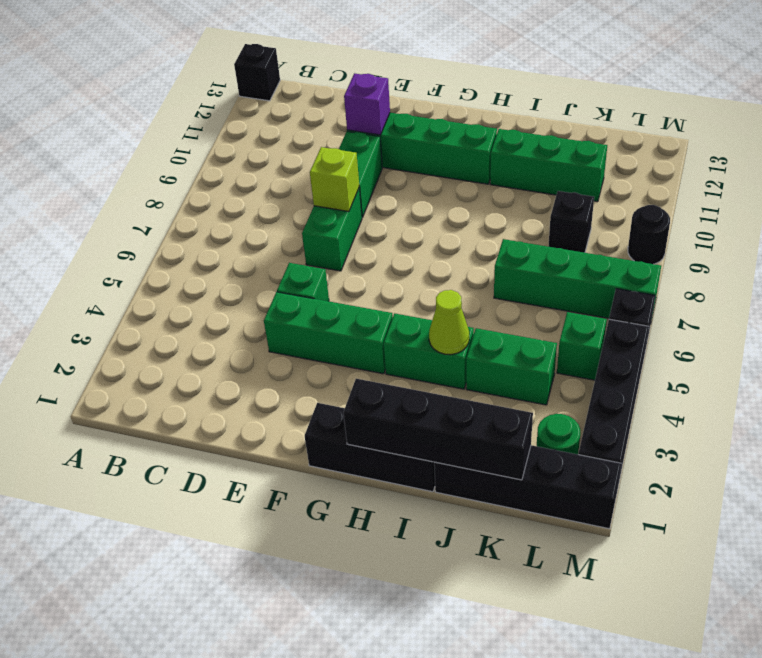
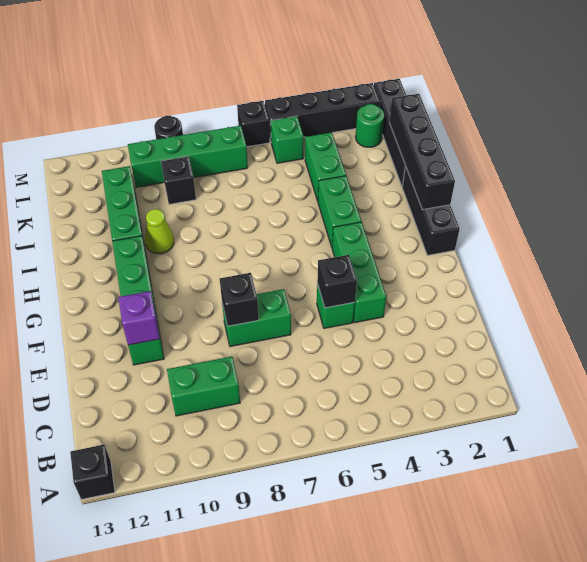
none -> black brick E5 level 2
lime brick E8 level 2 -> black brick E8 level 2
green brick E9:E10 level 1 -> green brick C9:C10 level 1
lime cone I4 level 2 -> lime cone I10 level 1
green brick J7:M7 level 1 -> green brick L7:L10 level 1

